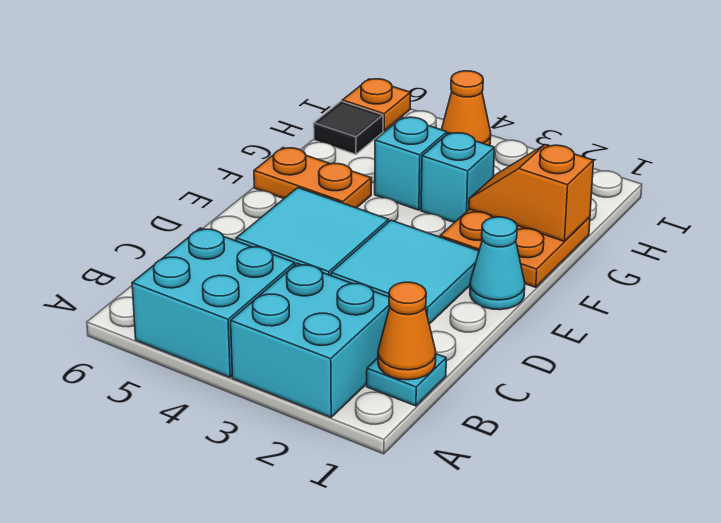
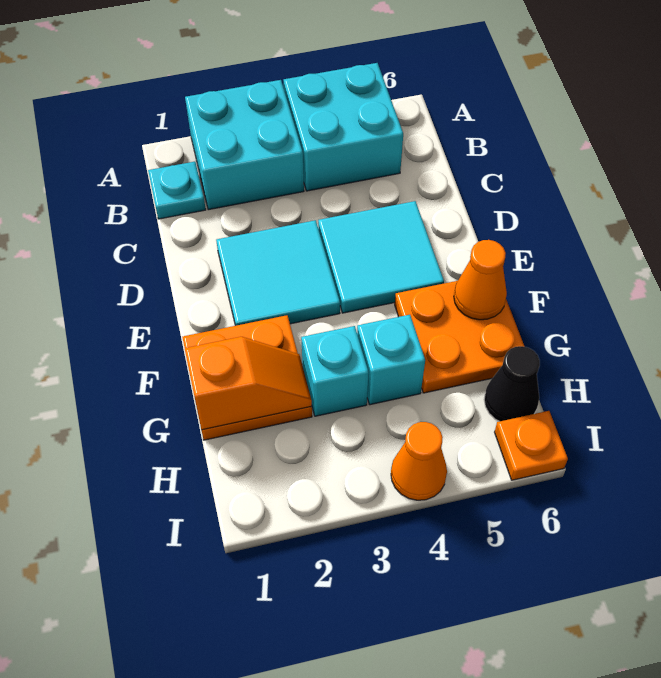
orange cone B1 level 2 -> orange cone F6 level 2
cyan cone E1 level 1 -> none
orange plate F5:F6 level 1 -> orange plate F5:G6 level 1
black tile H6 level 1 -> black cone H6 level 1

